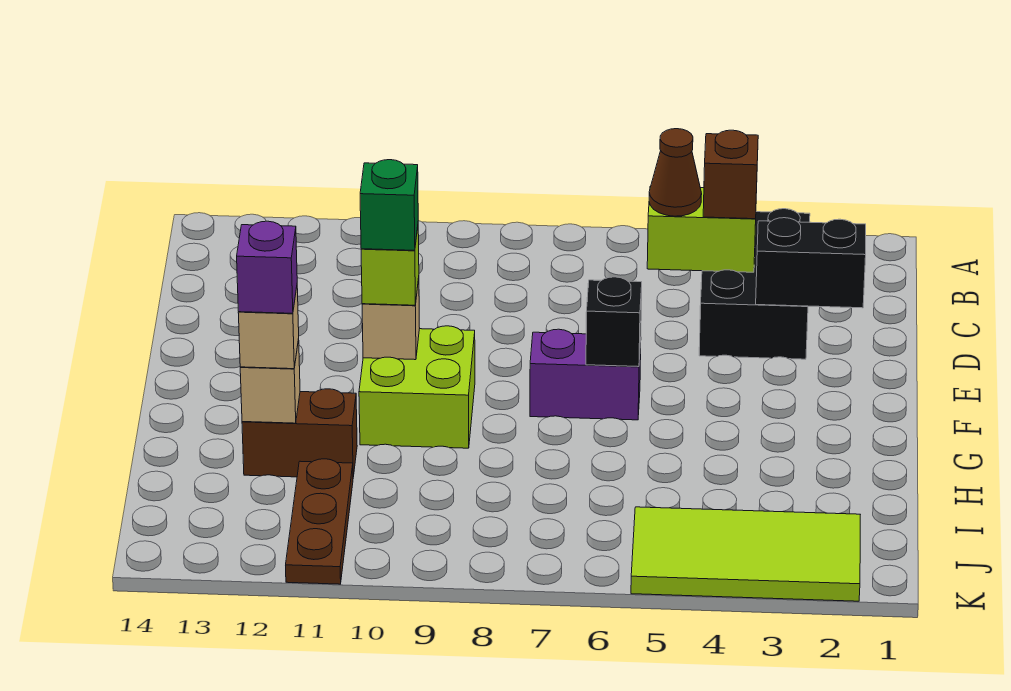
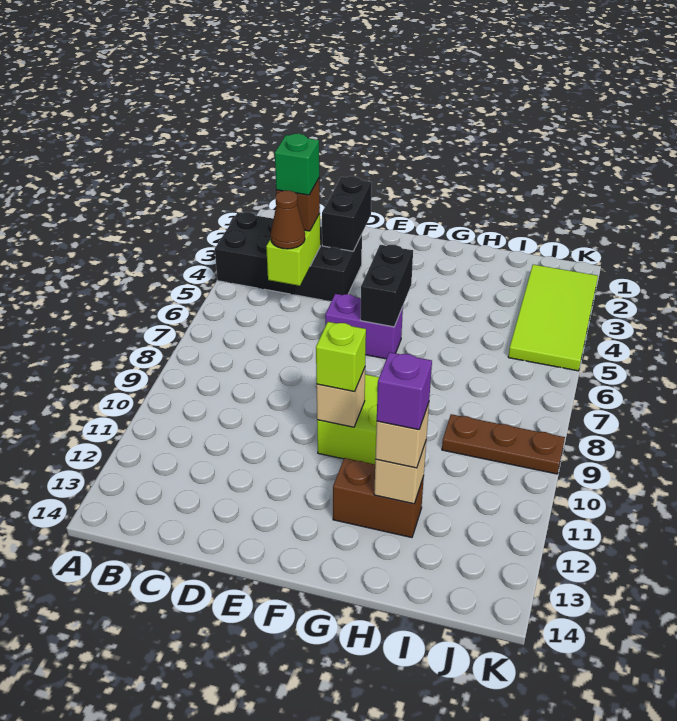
black brick B3:D4 level 1 -> black brick A3:D4 level 1
purple brick F6:F7 level 1 -> purple brick E6:F6 level 1
black brick F6 level 2 -> black brick F5:F6 level 2
green brick F10 level 4 -> green brick C4 level 4
brown brick H11:H12 level 1 -> brown brick G12:H12 level 1
brown plate I11:K11 level 1 -> brown plate I9:K9 level 1

